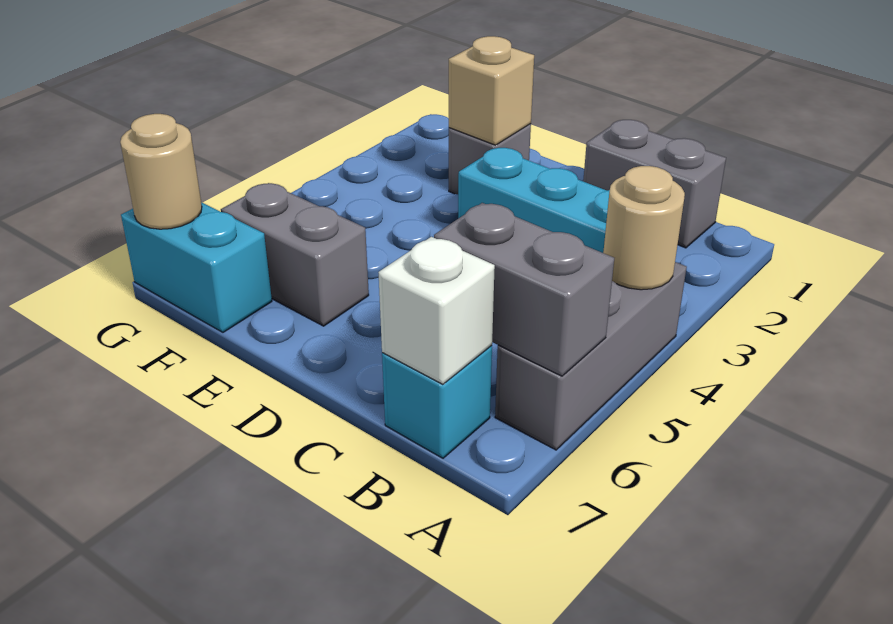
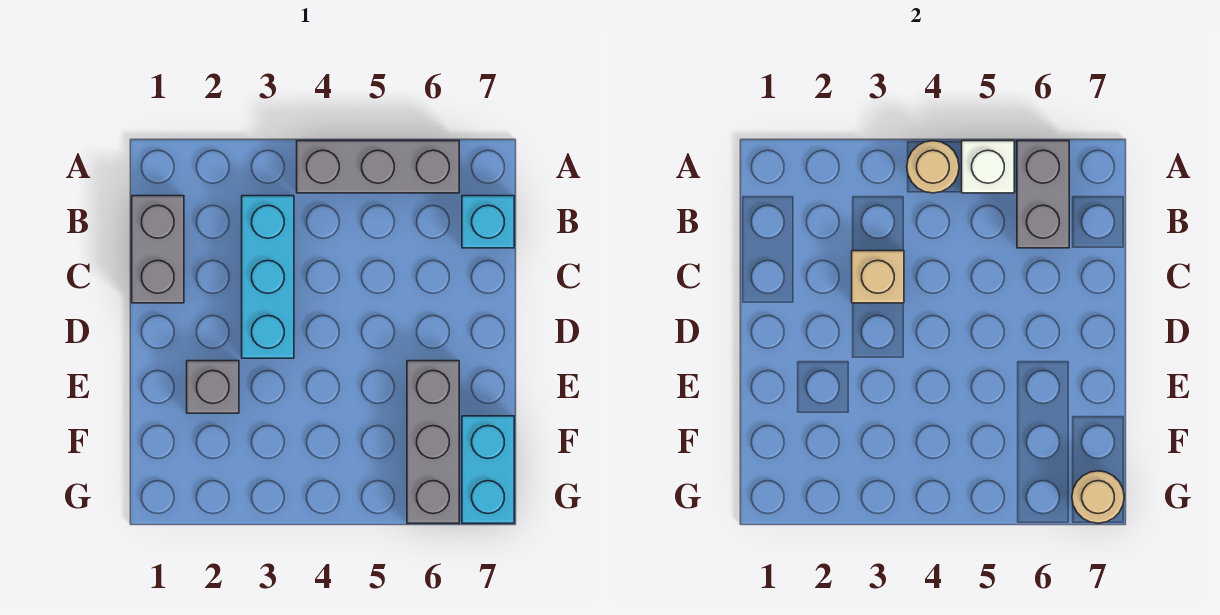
white brick B7 level 2 -> white brick A5 level 2
tan brick E2 level 2 -> tan brick C3 level 2
grey brick E6:F6 level 1 -> grey brick E6:G6 level 1

